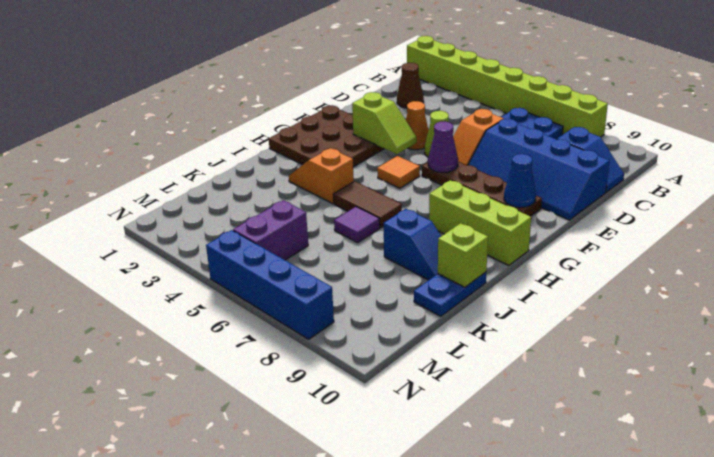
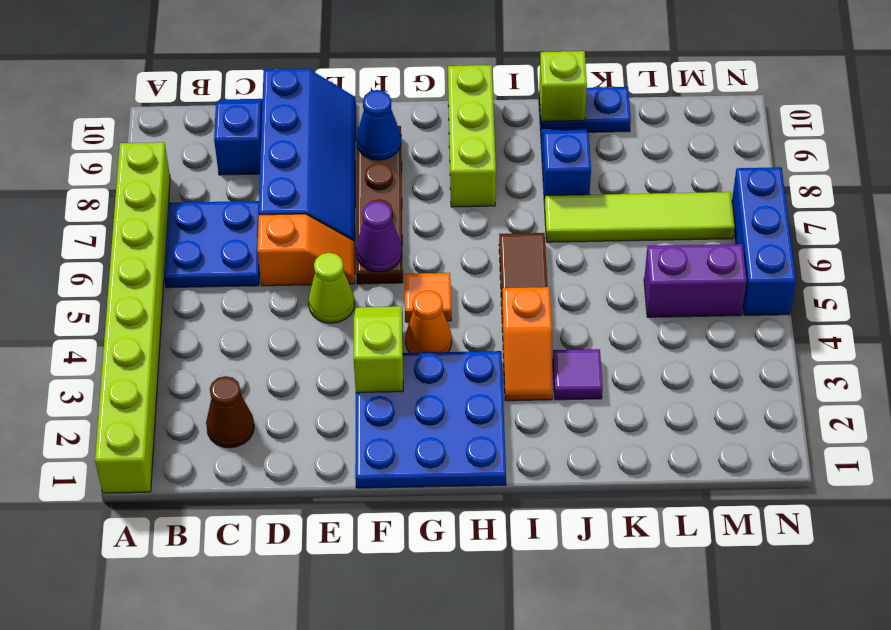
orange cone E4 level 1 -> orange cone G4 level 1
brown plate F1:H3 level 1 -> blue plate F1:H3 level 1
purple tile J6 level 1 -> purple tile J3 level 1
none -> lime tile J7:M7 level 1
blue brick N5:N8 level 1 -> blue brick N5:N7 level 1

